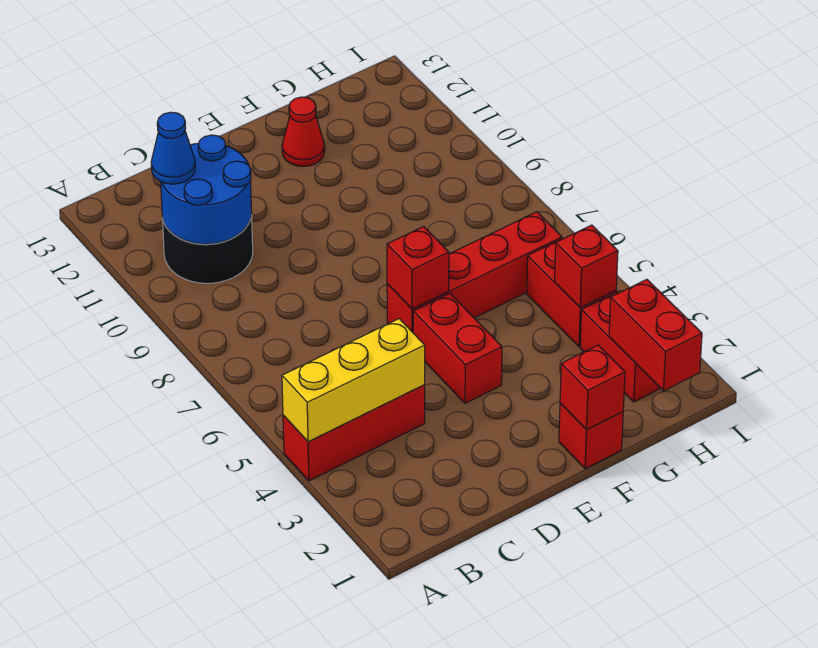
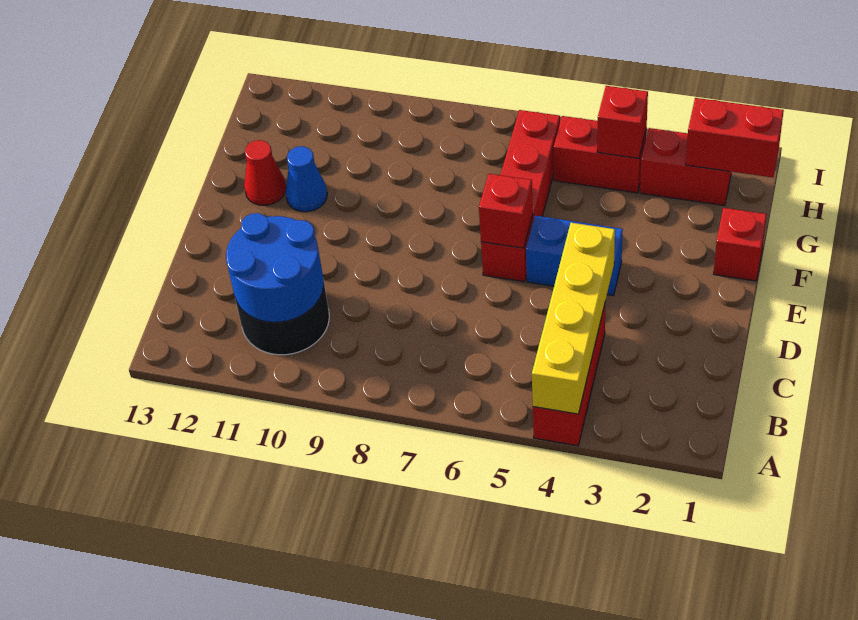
yellow brick A4:C4 level 2 -> yellow brick A4:D4 level 2
blue cone B11 level 3 -> blue cone F11 level 1
red brick E4:E5 level 1 -> blue brick E4:E5 level 1
red brick F1 level 2 -> none

